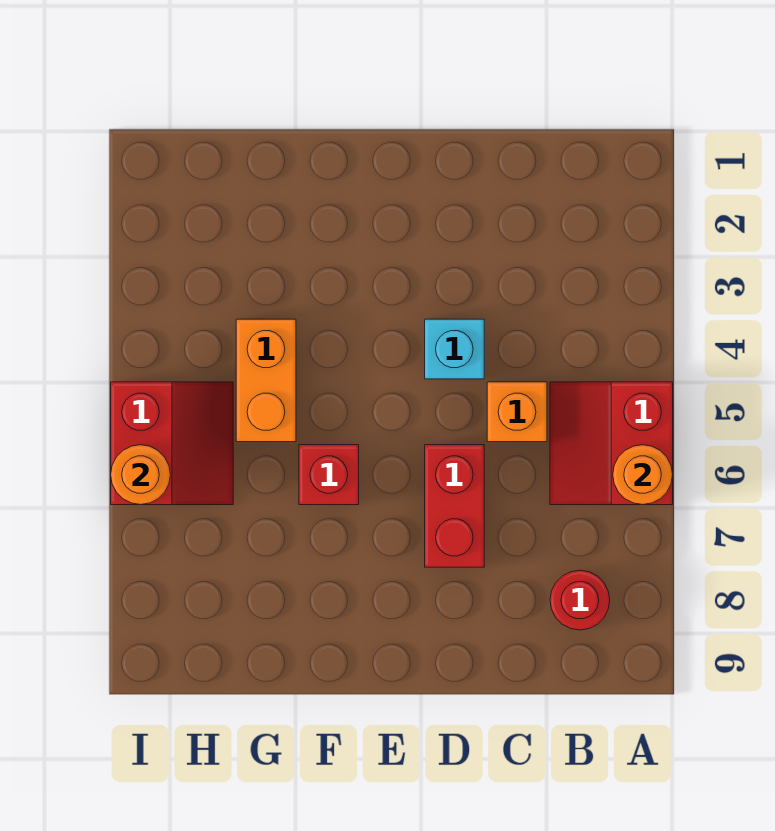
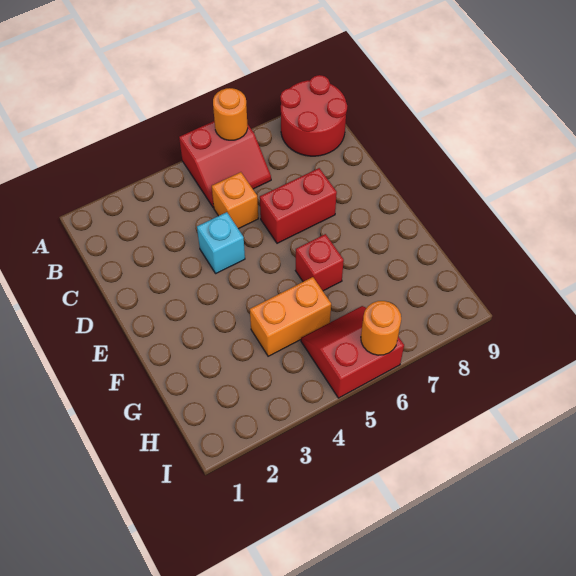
red round brick B8 level 1 -> red round brick A8:B9 level 1

